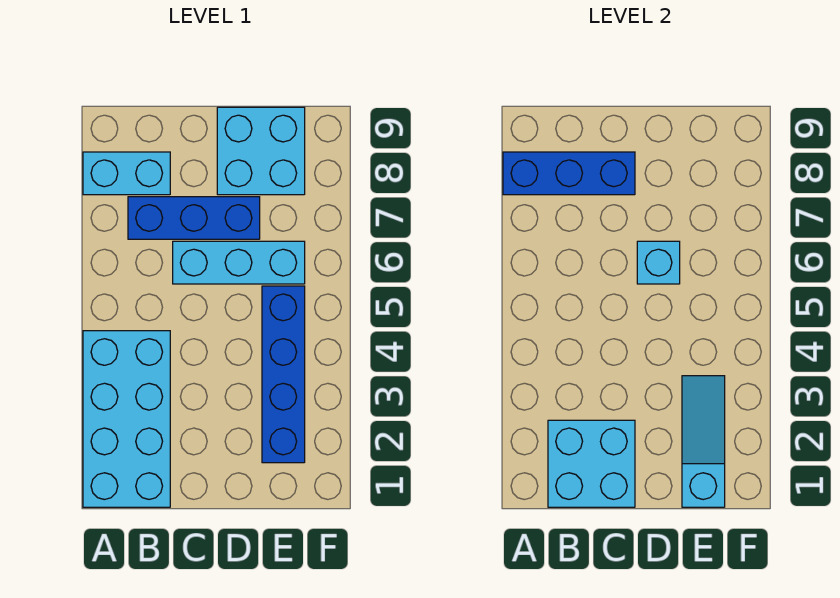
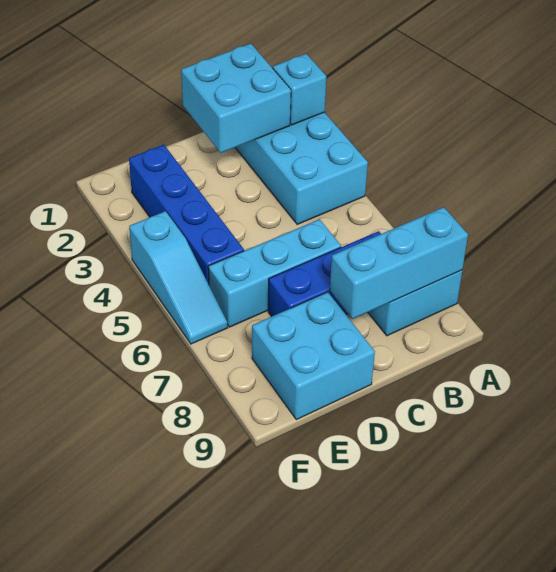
blue brick A8:C8 level 2 -> cyan brick A8:C8 level 2
cyan brick D6 level 2 -> cyan brick A2 level 2
cyan slope E1:E3 level 2 top 1 -> cyan slope F4:F6 level 1 top 4

